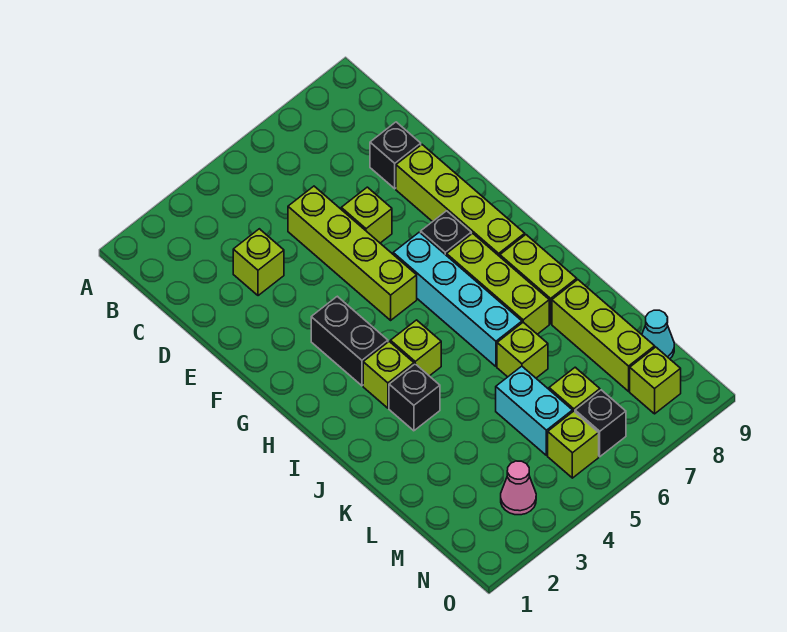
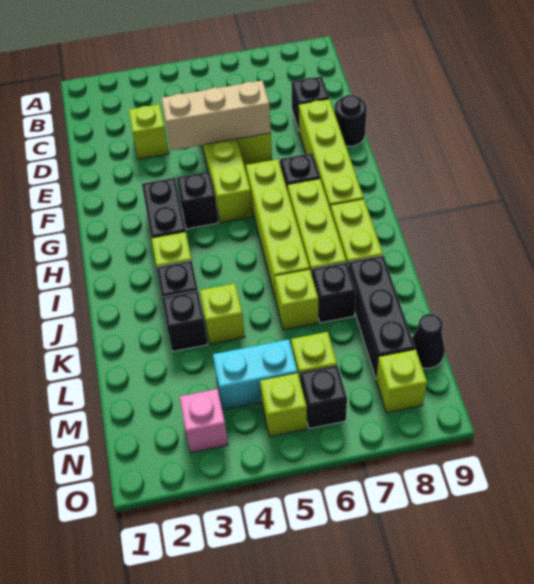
none -> tan brick E4:E6 level 2
none -> black round brick E9 level 1
none -> black brick G4 level 1
cyan brick G6:J6 level 1 -> lime brick G6:J6 level 1
lime brick I4 level 1 -> lime brick K4 level 1
none -> black brick K3 level 1
none -> black brick K7 level 1
lime brick K8:M8 level 1 -> black brick K8:M8 level 1
cyan brick L5:M5 level 1 -> cyan brick M4:M5 level 1
cyan cone M9 level 1 -> black cone M9 level 1
pink cone N3 level 1 -> pink brick N3 level 1

